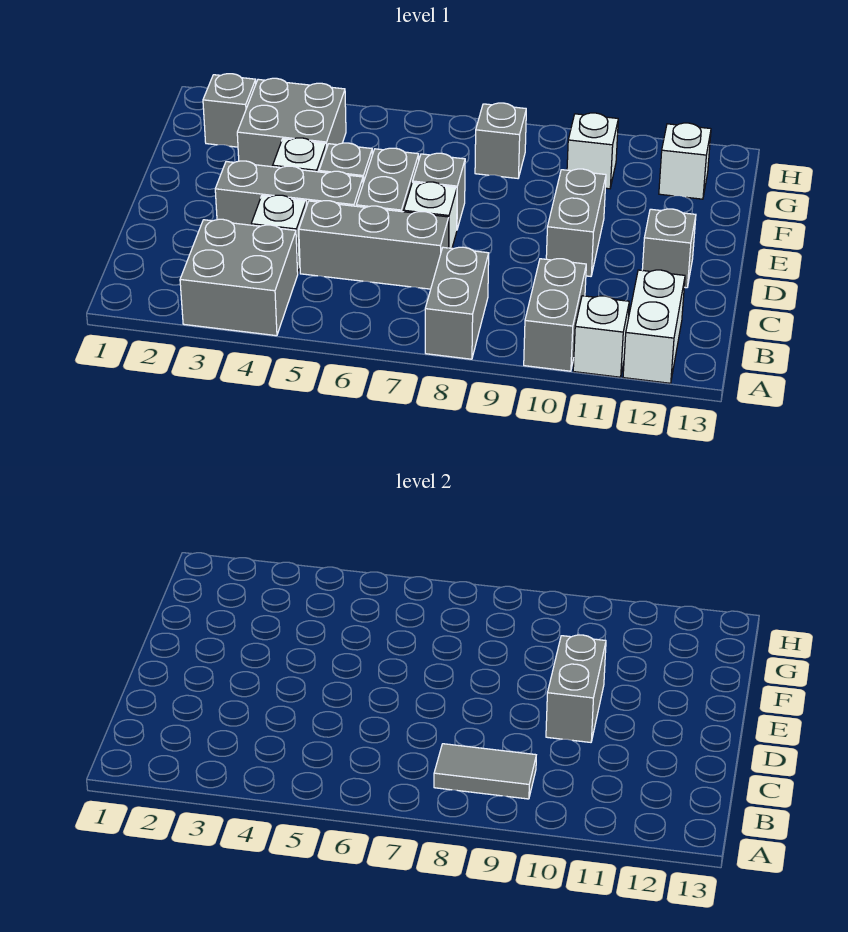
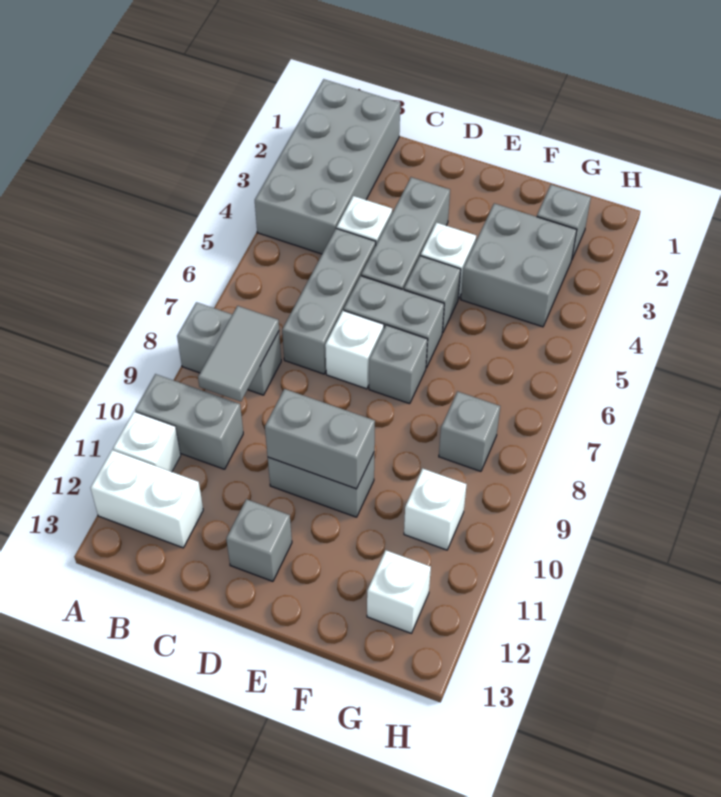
grey brick A3:B4 level 1 -> grey brick A1:B4 level 1

